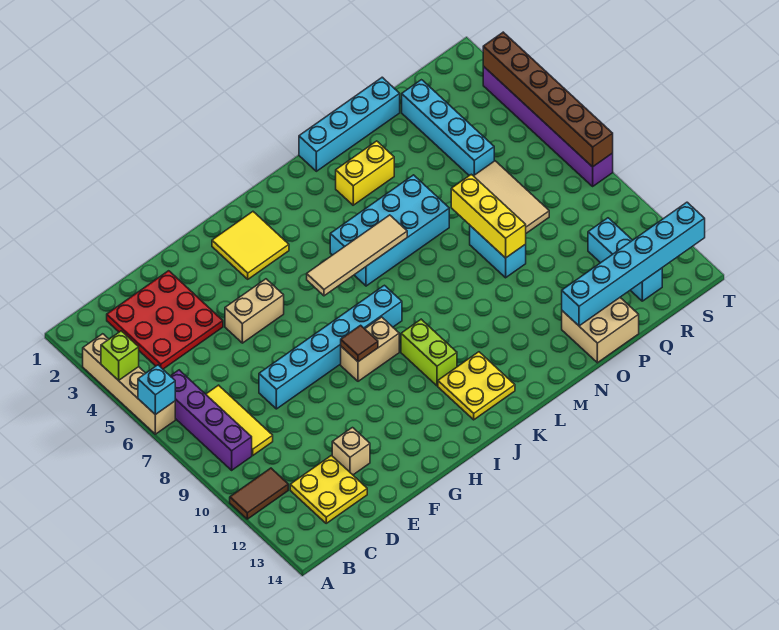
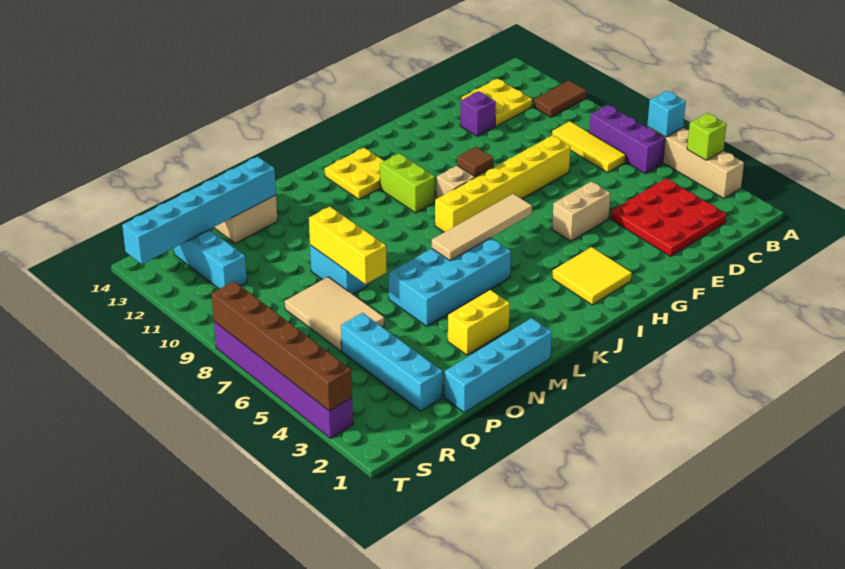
purple brick B6:B9 level 1 -> purple brick B6:B8 level 1
cyan brick E8:J8 level 1 -> yellow brick E8:J8 level 1
tan brick E12 level 1 -> purple brick E12 level 1

